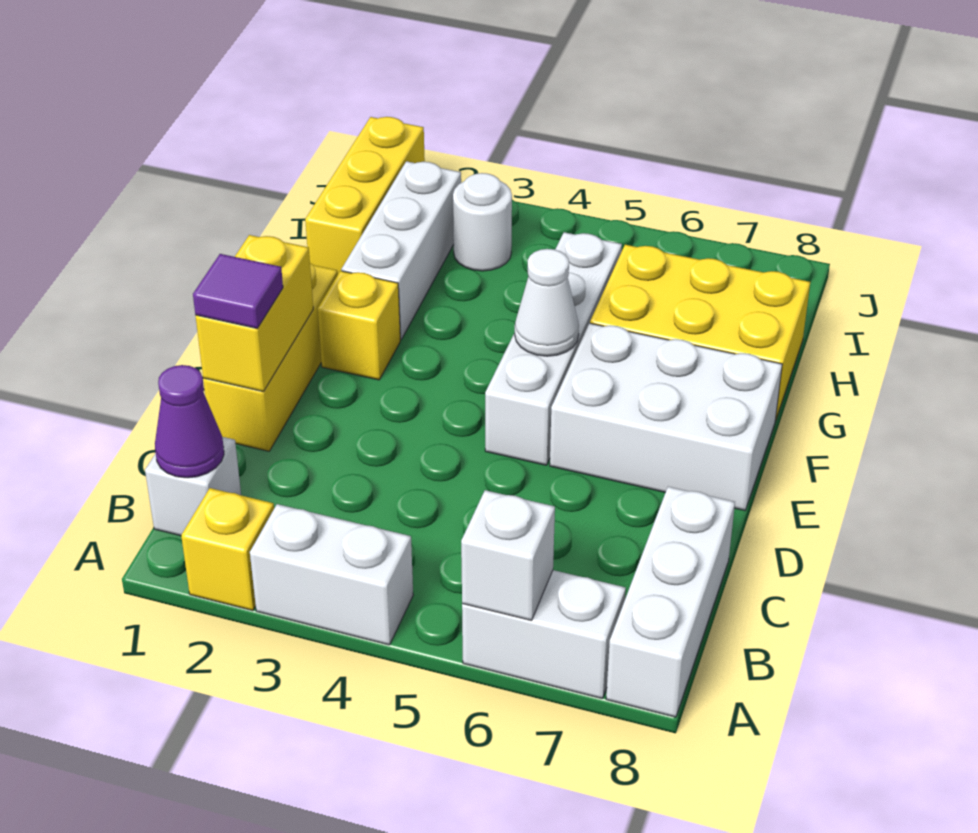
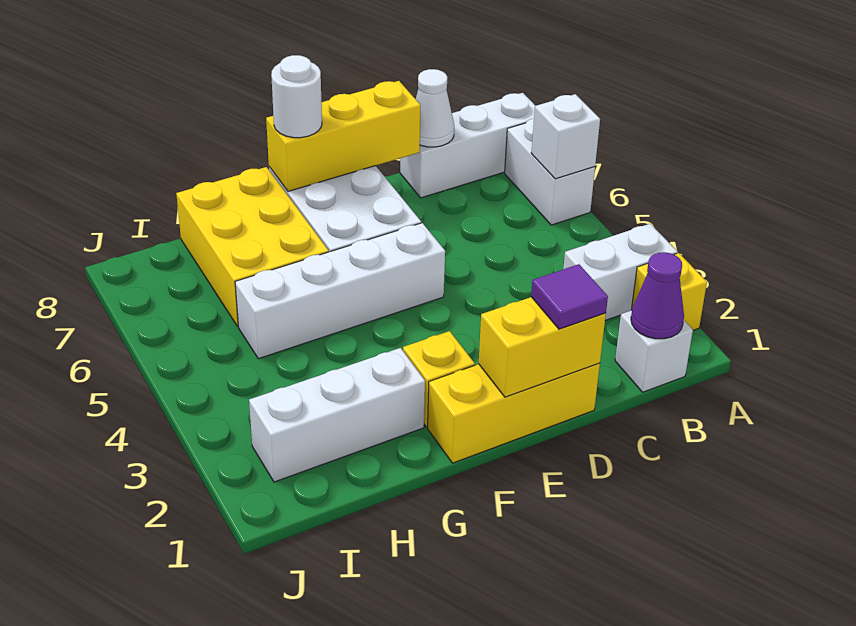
white brick A3:A4 level 1 -> white brick A3:B3 level 1
white cone F5 level 2 -> white cone C8 level 2
yellow brick H1:J1 level 1 -> yellow brick D8:F8 level 2
white round brick I3 level 1 -> white round brick F8 level 3

